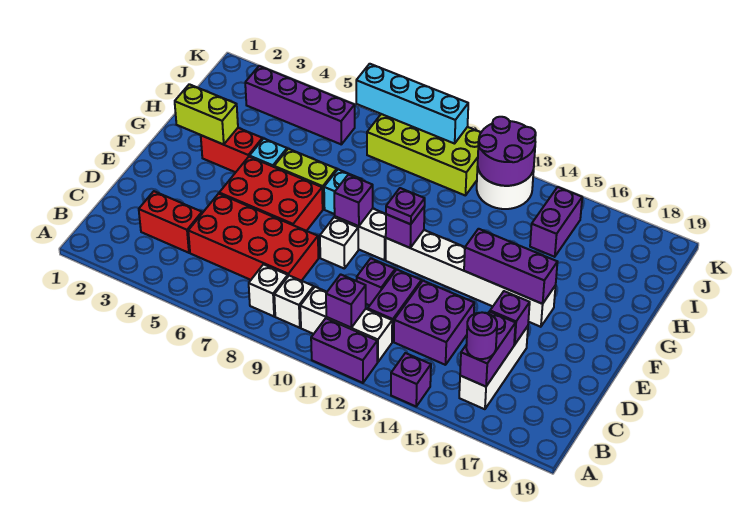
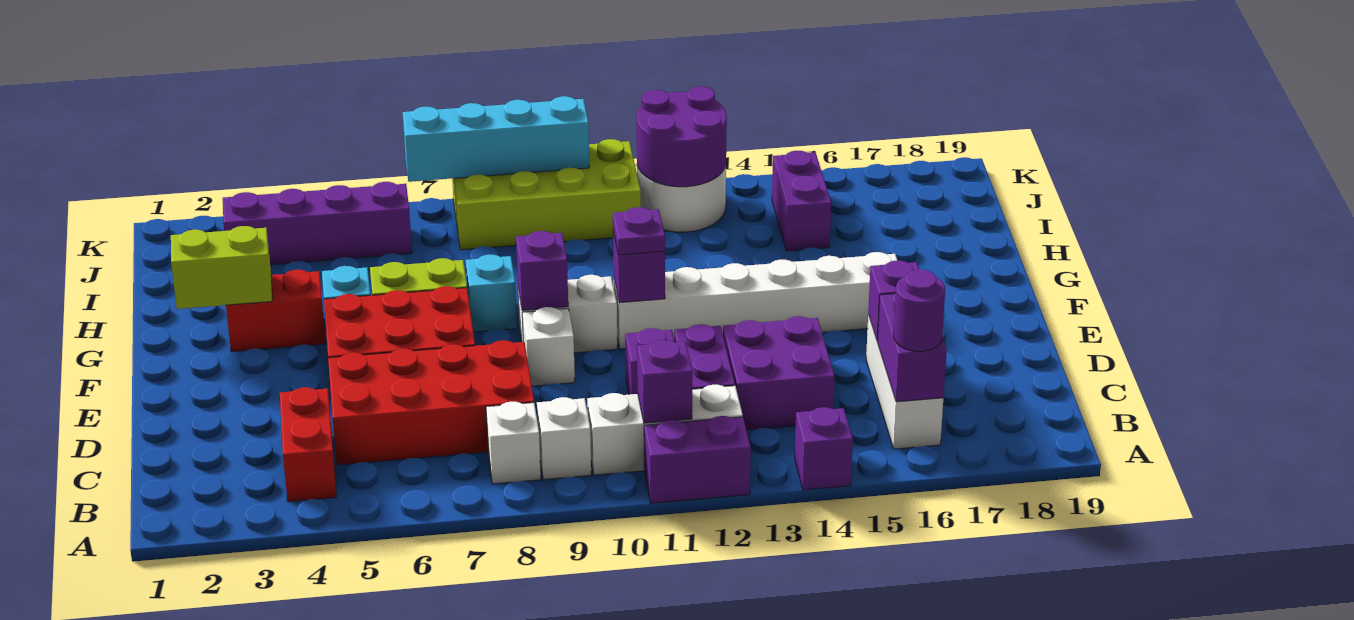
red brick C3:C4 level 1 -> red brick B4:C4 level 1
purple brick F14:F16 level 2 -> none

